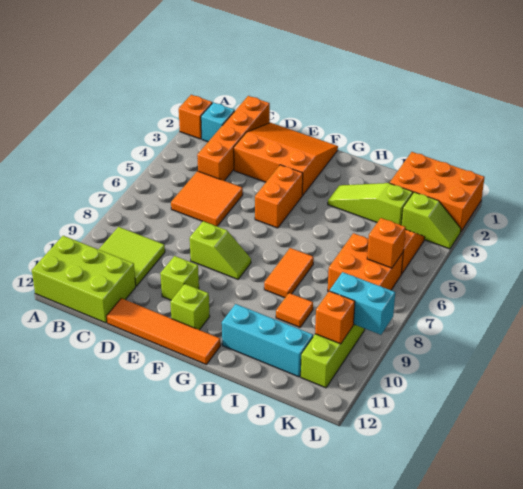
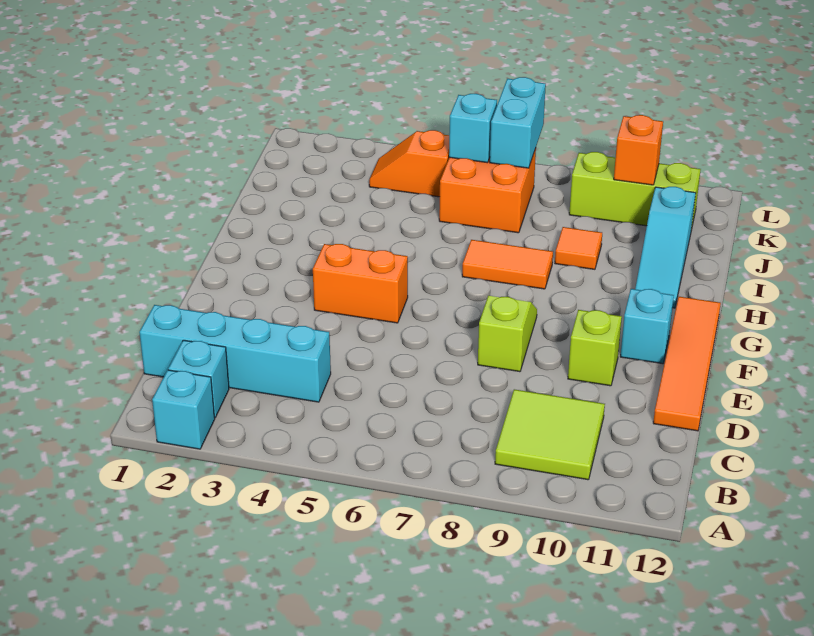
orange brick A2 level 1 -> cyan brick A2 level 1
lime brick A11:C12 level 1 -> none
orange brick C1:C4 level 1 -> cyan brick C1:C4 level 1
orange tile C5:D6 level 1 -> none
orange slope D1:F3 level 1 top 3 -> none
lime brick F11 level 1 -> cyan brick F11 level 1
lime slope H3:J3 level 1 top J -> none
cyan brick H11:J11 level 1 -> cyan slope H11:J11 level 1 top J
orange brick J1:L2 level 1 -> none
lime slope K3:L3 level 1 top K -> none
orange brick K6 level 2 -> cyan brick K6 level 2
cyan brick K9:L9 level 2 -> cyan brick K7:L7 level 2

